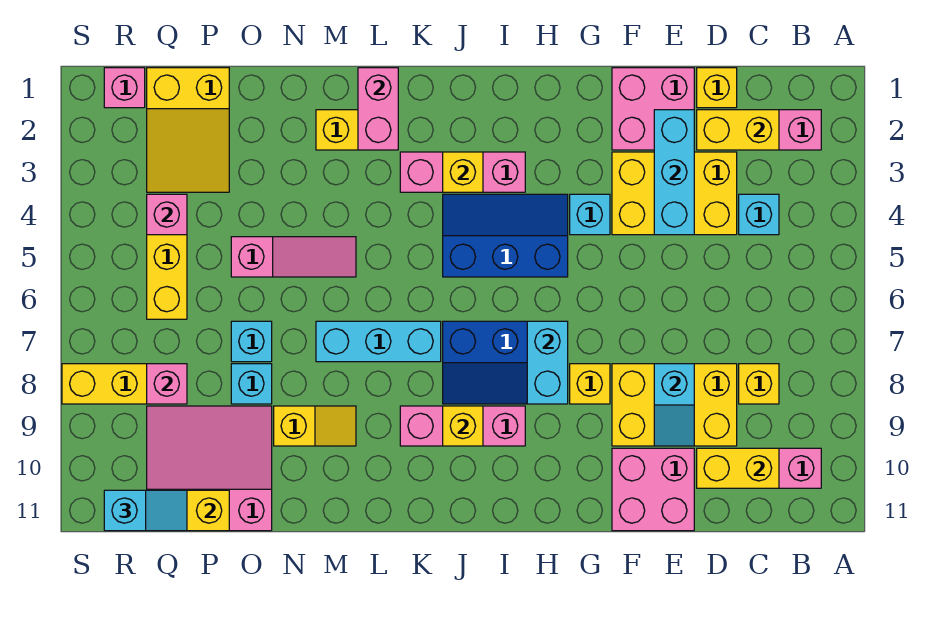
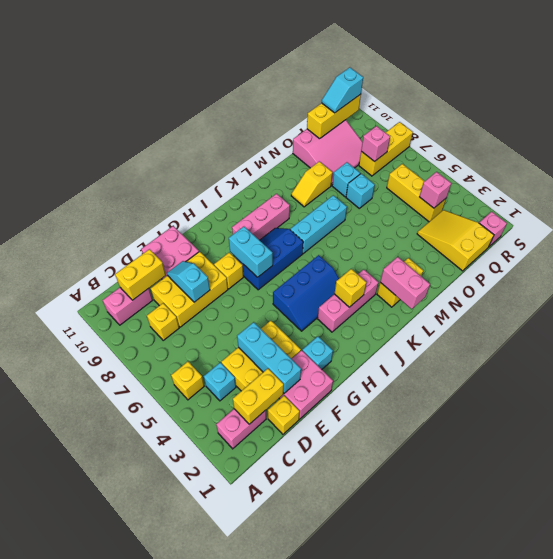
cyan brick G4 level 1 -> cyan brick G2 level 1
yellow brick J9 level 2 -> yellow brick B5 level 1
pink slope M5:O5 level 1 top O -> none

